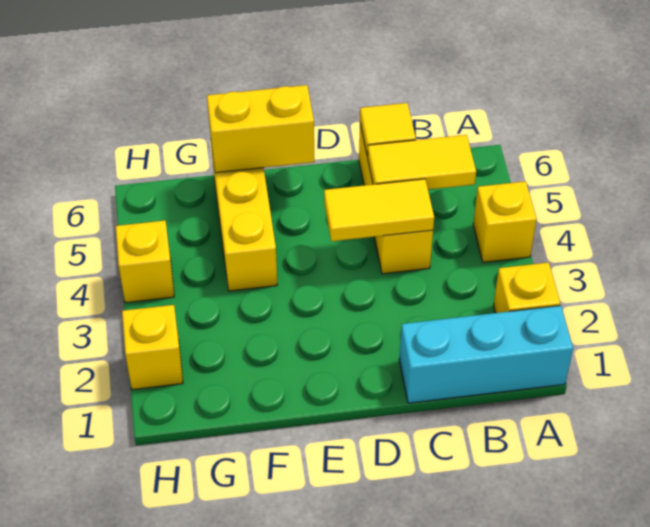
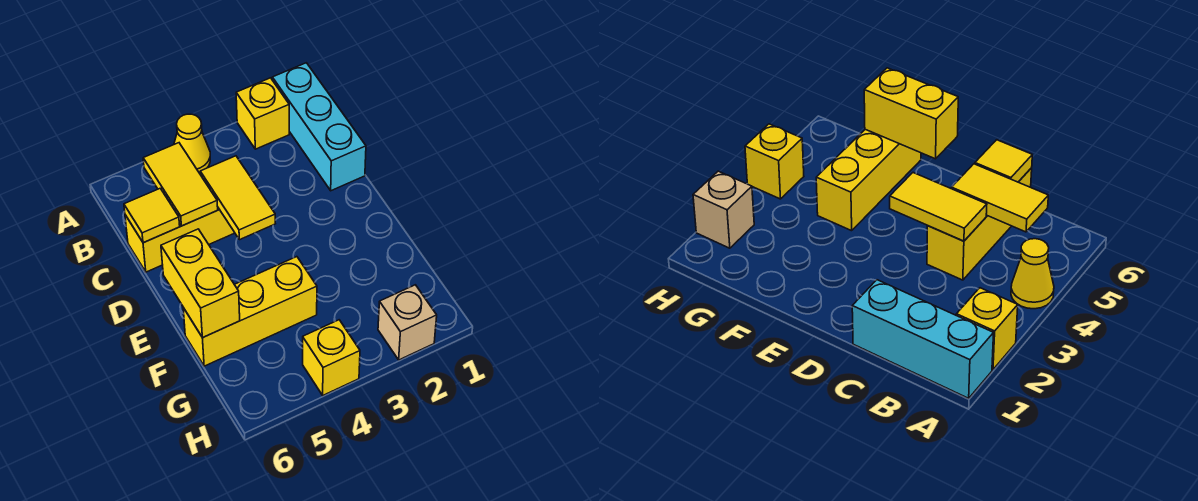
yellow brick A4 level 1 -> yellow cone A4 level 1
yellow brick H2 level 1 -> tan brick H2 level 1

